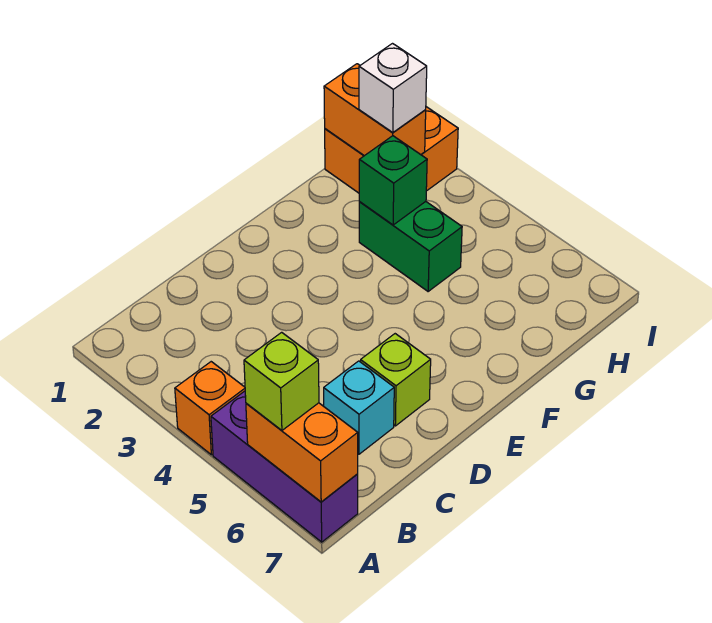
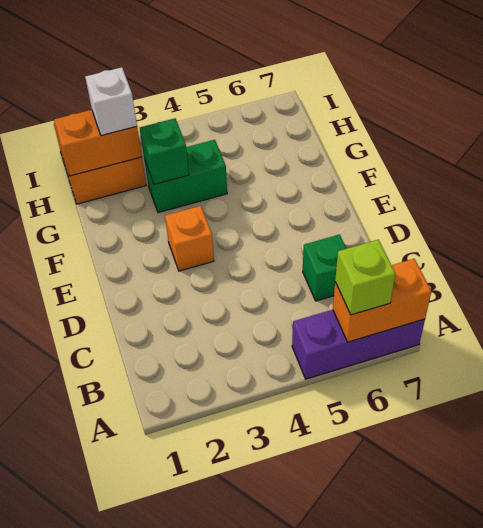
orange brick A4 level 1 -> orange brick E3 level 1
cyan brick C6 level 1 -> green brick C6 level 1
lime brick D6 level 1 -> none

